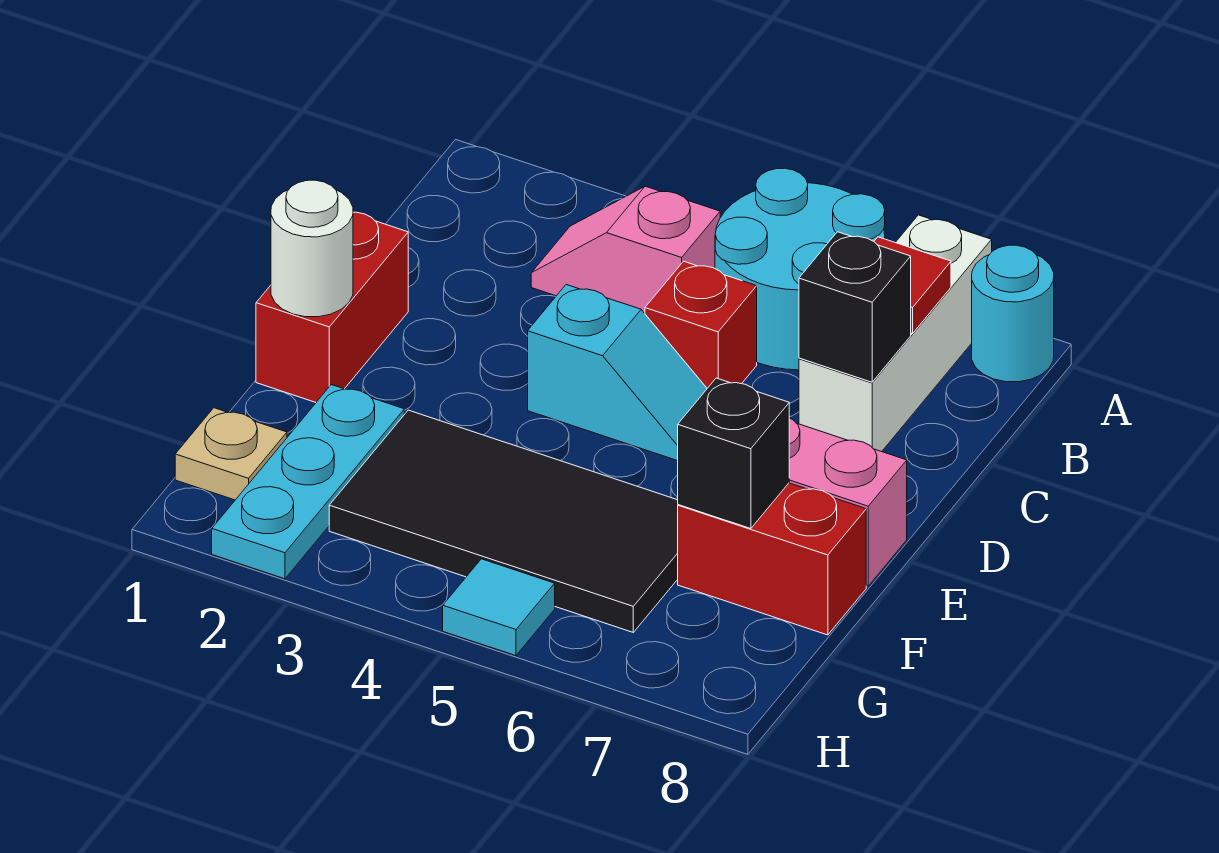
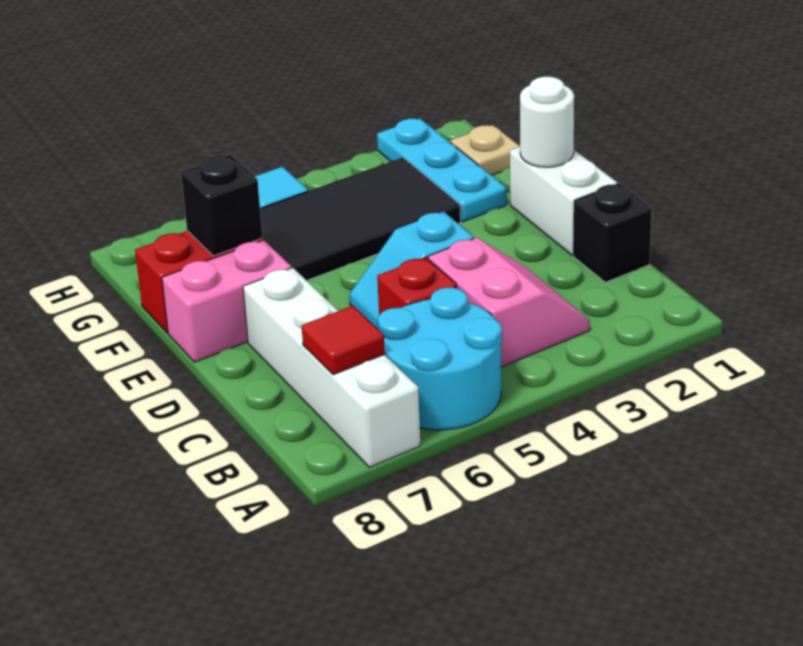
white brick A7:C7 level 1 -> white brick A7:D7 level 1
cyan round brick A8 level 1 -> none
pink slope B3:B4 level 1 top 4 -> pink slope B3:C4 level 1 top 4
black brick C7 level 2 -> black brick C1 level 1
red brick D1:E1 level 1 -> white brick D1:E1 level 1

